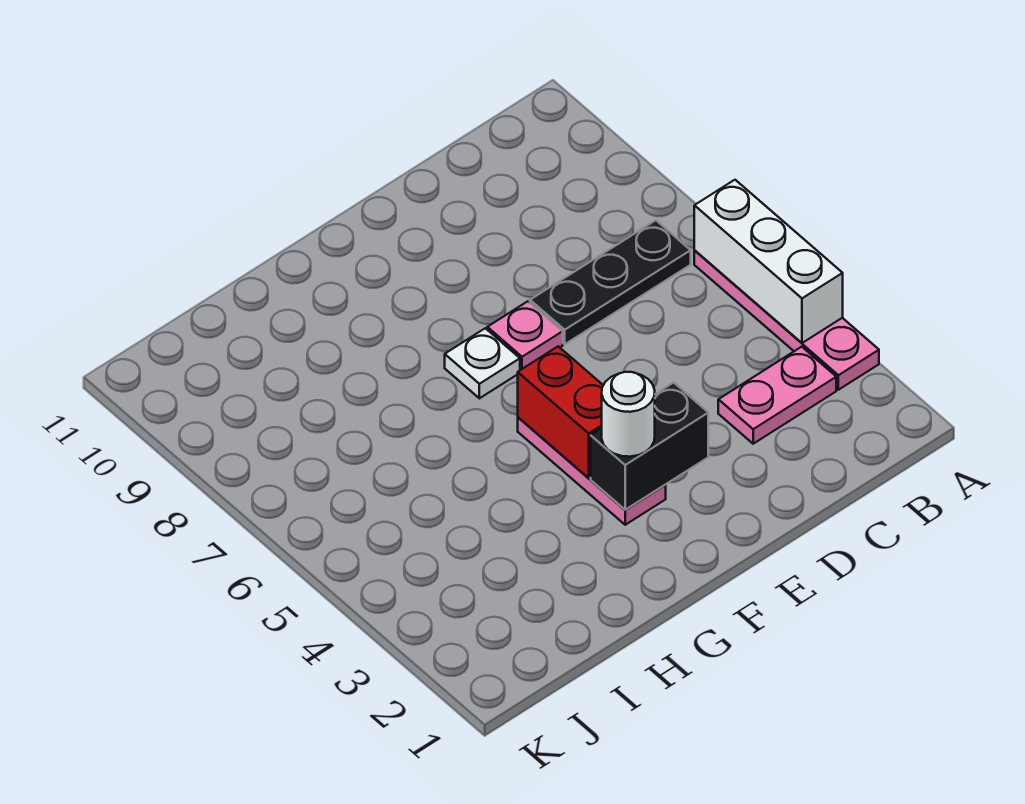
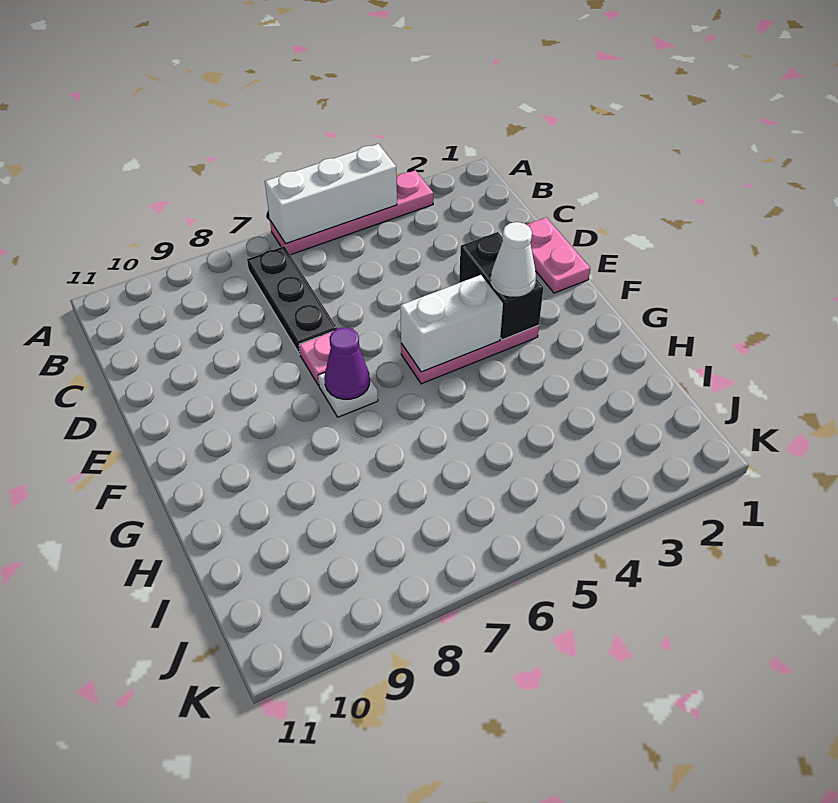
pink plate B3:C3 level 1 -> pink plate D1:E1 level 1
white round brick F3 level 3 -> white cone F3 level 3
red brick F4:F5 level 2 -> white brick F4:F5 level 2
none -> purple cone F7 level 2

